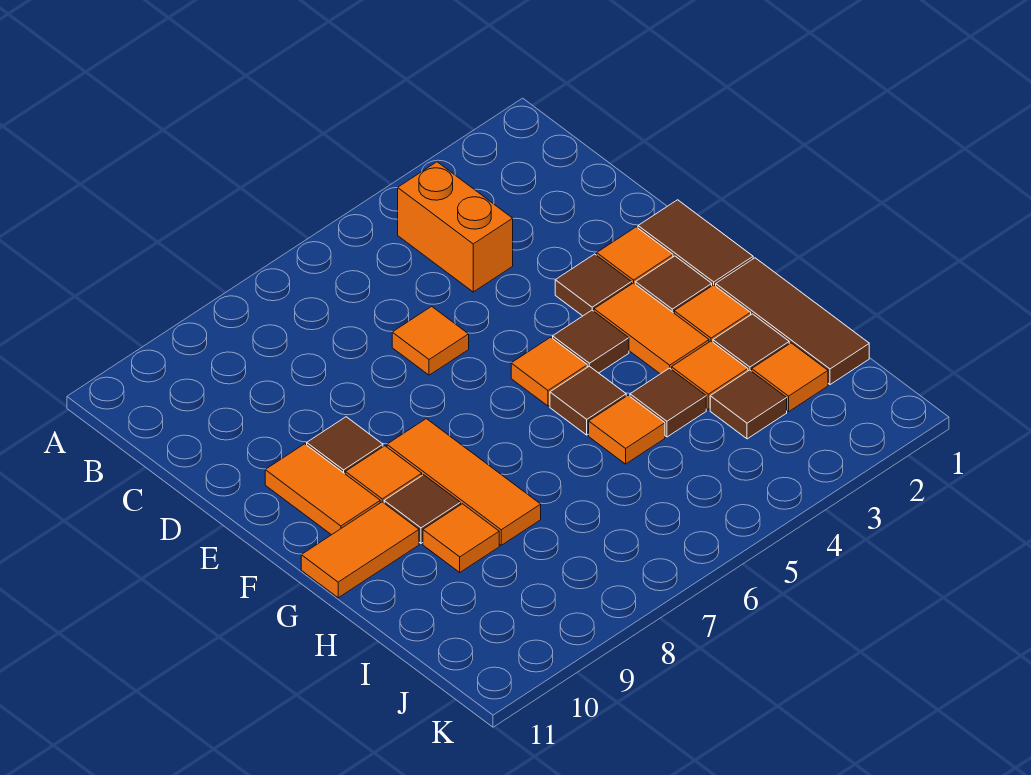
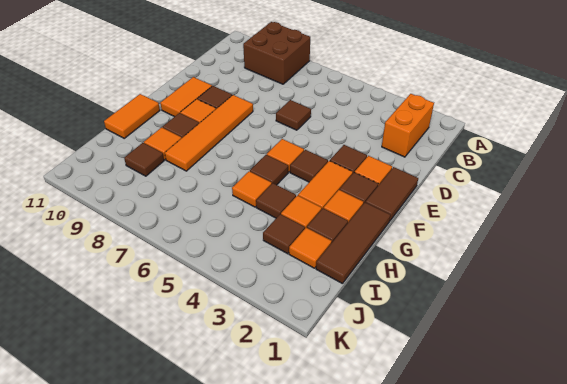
none -> brown brick A8:B9 level 1
orange brick B4:C4 level 1 -> orange brick B2:C2 level 1
orange tile D6 level 1 -> brown tile D6 level 1
orange tile F8:H8 level 1 -> orange tile E8:H8 level 1
orange tile G10:G11 level 1 -> orange tile G11:H11 level 1
none -> brown tile I9 level 1

